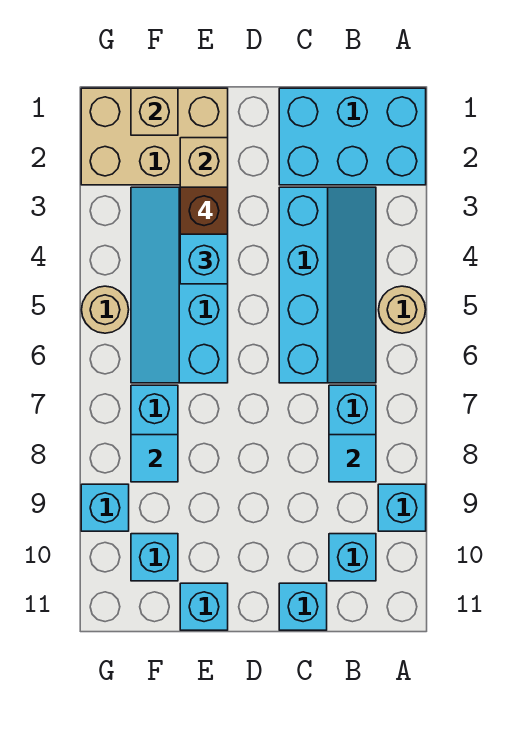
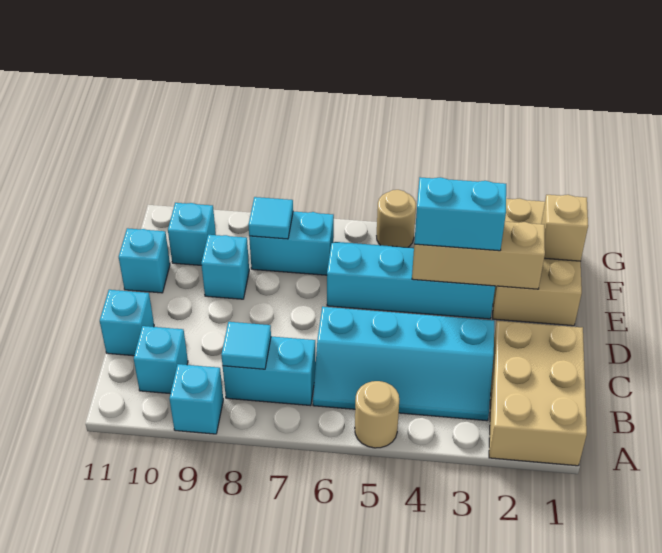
cyan brick A1:C2 level 1 -> tan brick A1:C2 level 1
brown brick E3 level 4 -> none
cyan brick G9 level 1 -> cyan brick E9 level 1

